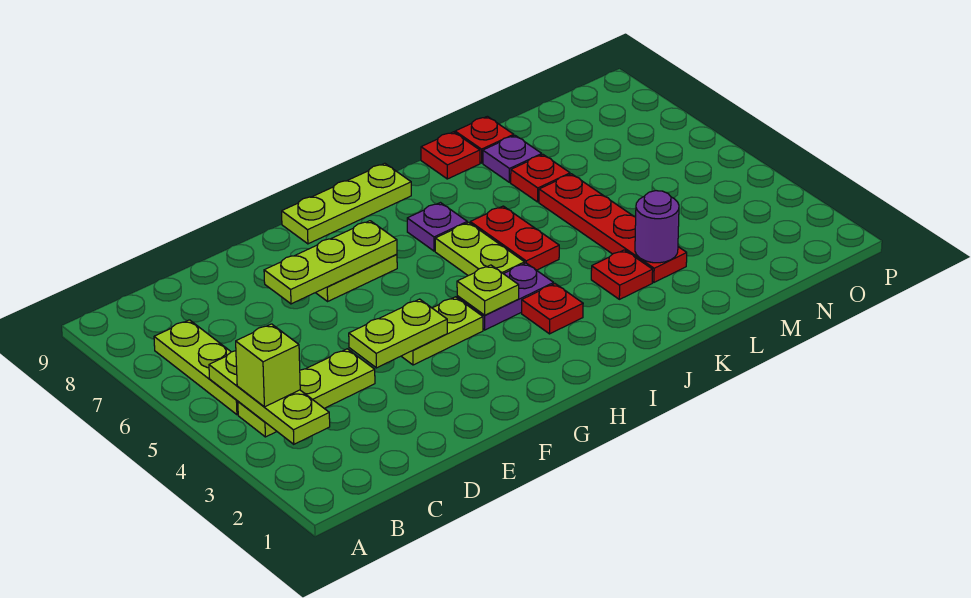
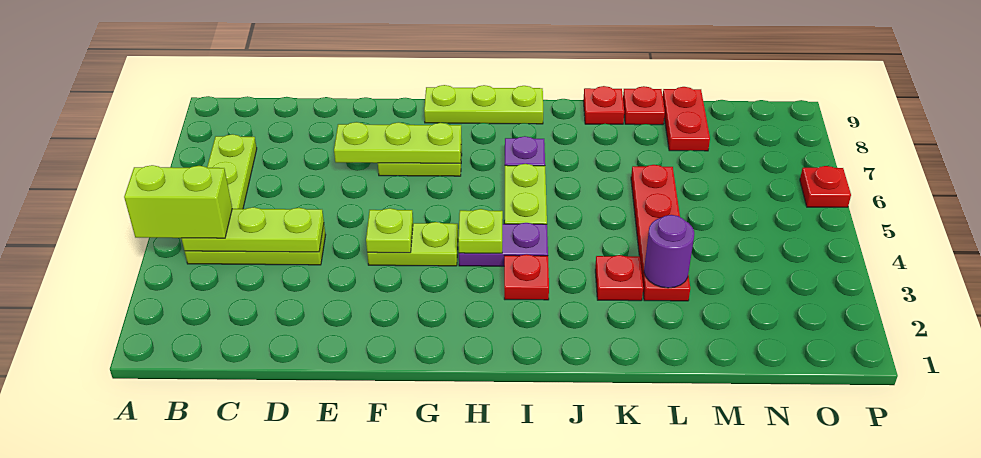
lime plate B3:B5 level 2 -> lime plate B4:D4 level 2
lime brick B4 level 3 -> lime brick A4:B4 level 3
lime plate E4:F4 level 2 -> lime plate F4 level 2
red plate J5:J6 level 1 -> red plate M8:M9 level 1
red plate L7 level 1 -> red plate P6 level 1
purple plate L8 level 1 -> none

